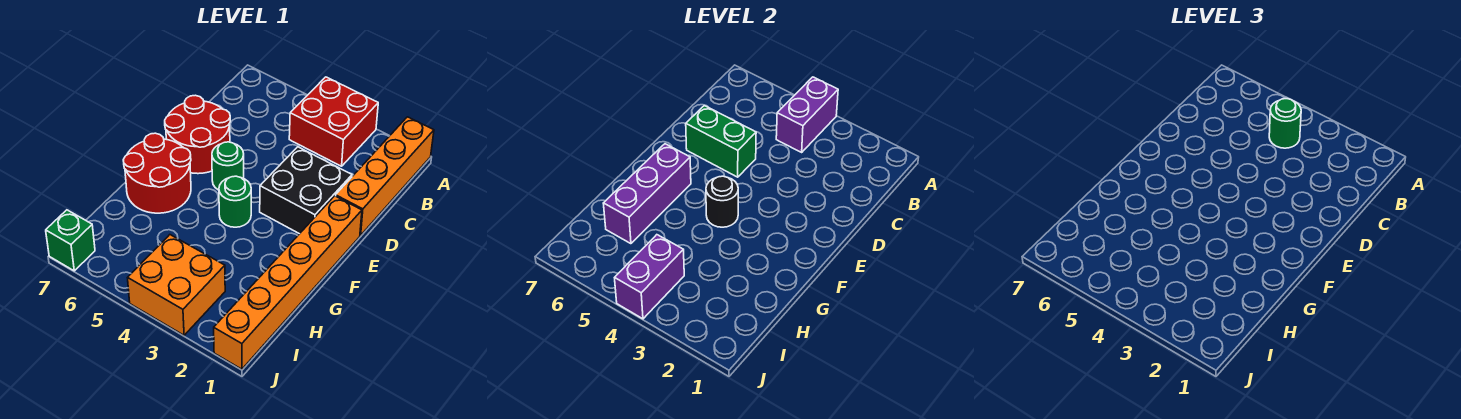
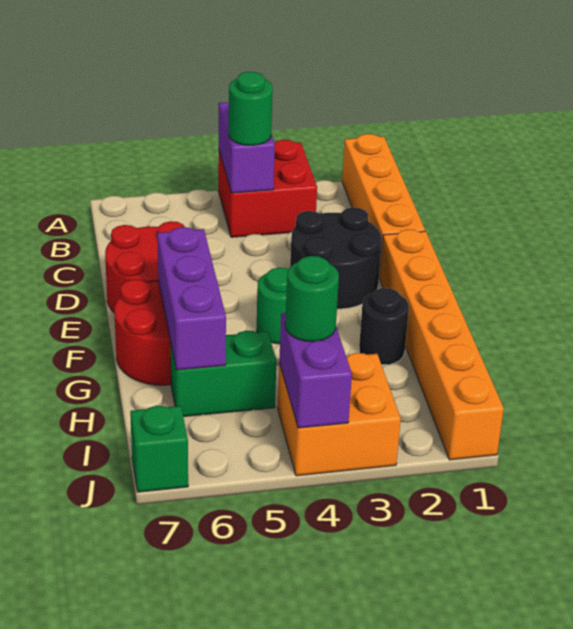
black brick D2:E3 level 1 -> black round brick D2:E3 level 1
green brick D5:D6 level 2 -> green brick H5:H6 level 1
green round brick E5 level 1 -> green round brick I4 level 3
black round brick F4 level 2 -> black round brick G2 level 1

